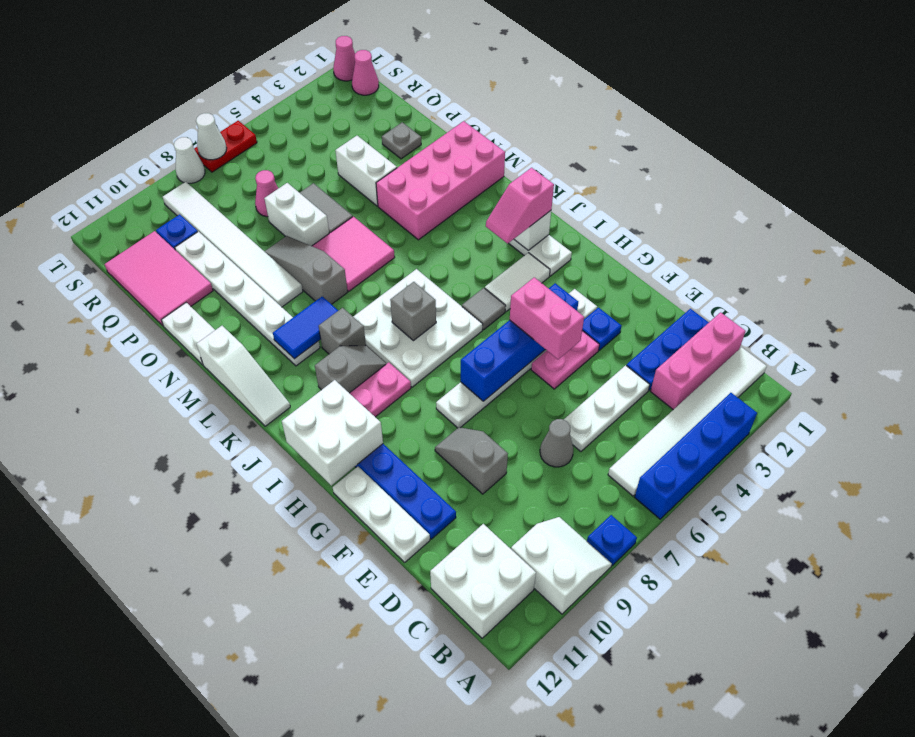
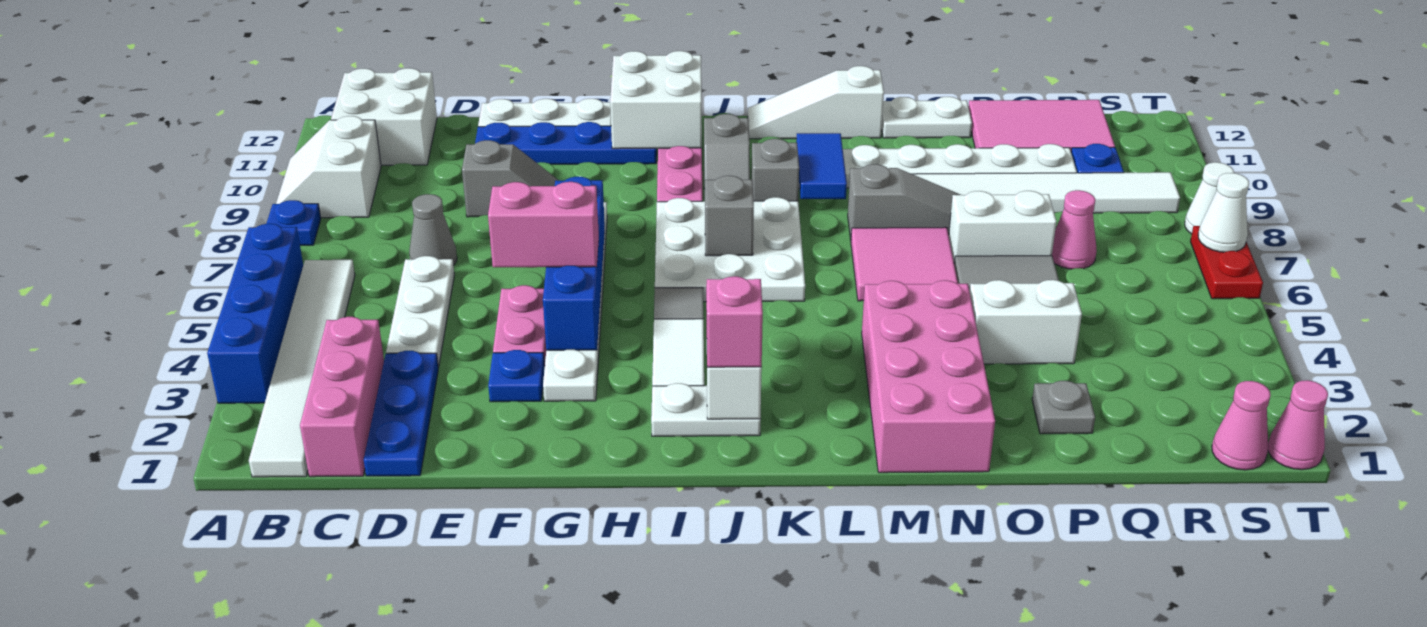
white slope A9:B10 level 1 top 10 -> white slope A9:B10 level 1 top B

